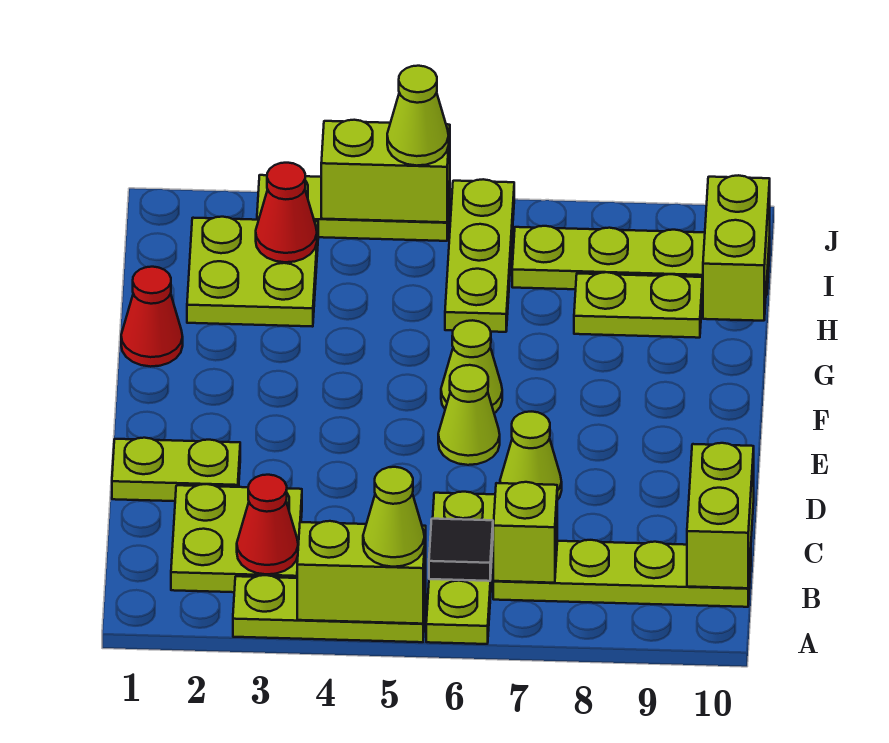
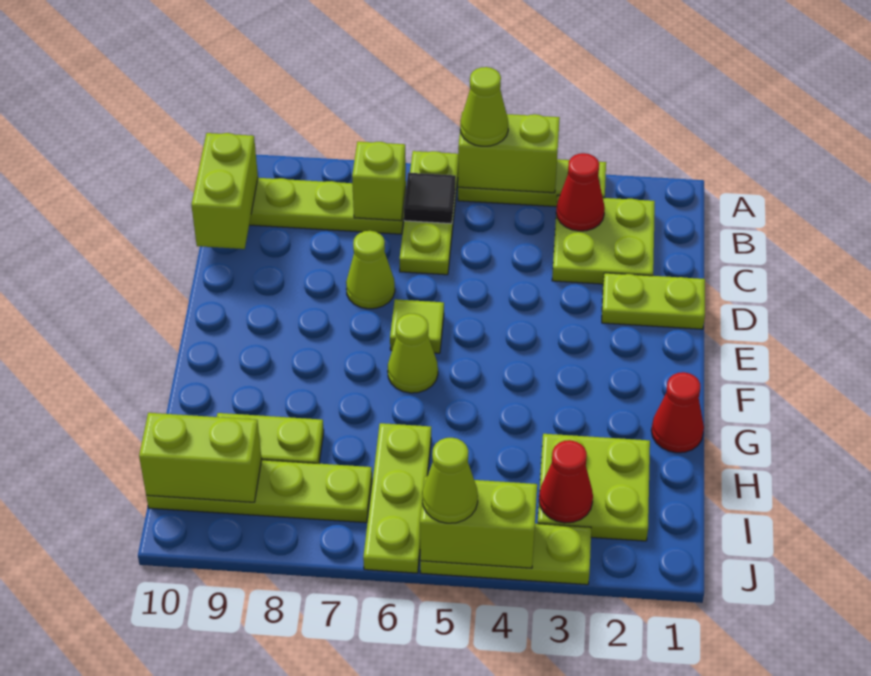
lime cone E6 level 1 -> lime tile E6 level 1
lime brick H10:I10 level 2 -> lime brick I9:I10 level 2

